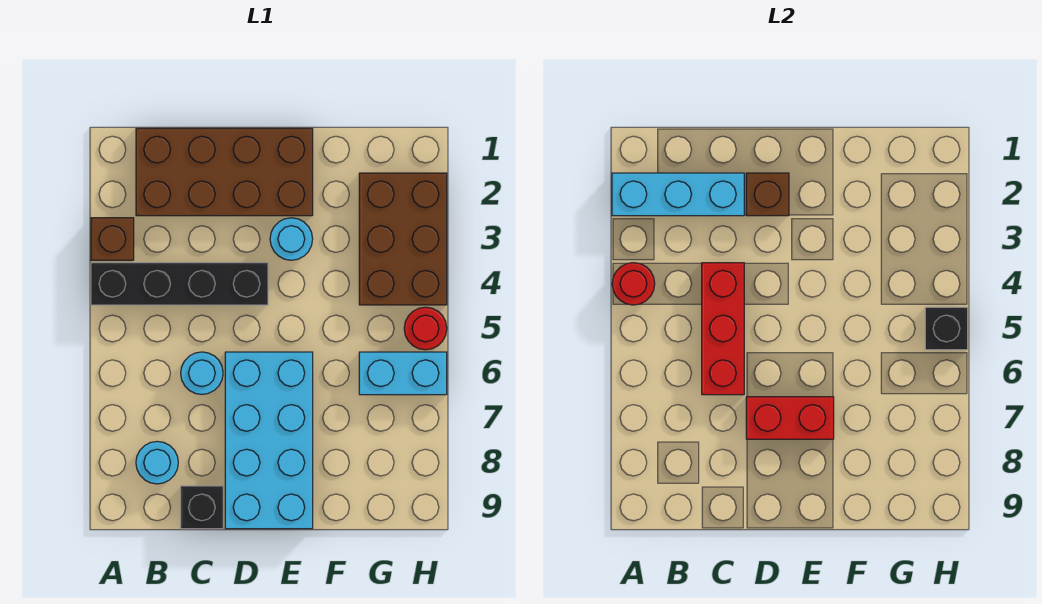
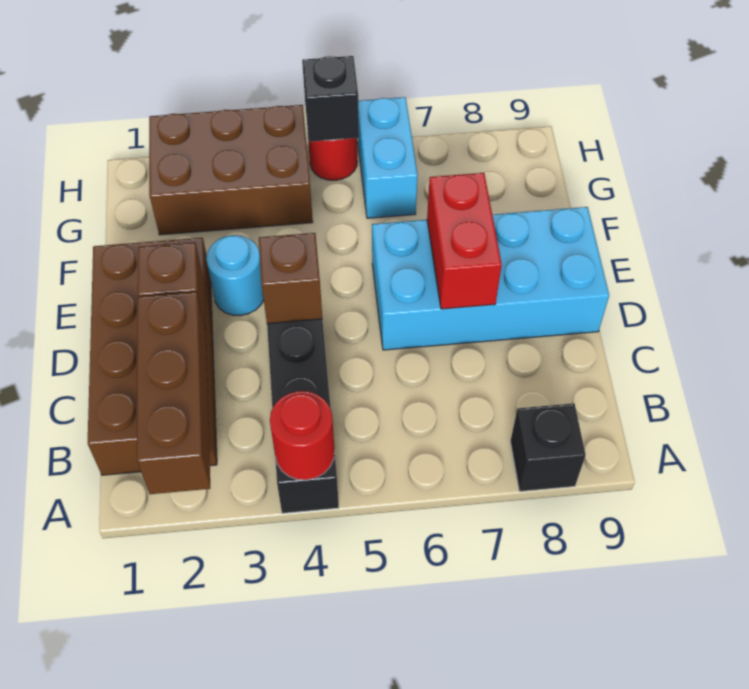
cyan brick A2:C2 level 2 -> brown brick A2:C2 level 2
brown brick A3 level 1 -> brown brick D4 level 2
cyan round brick B8 level 1 -> none
red brick C4:C6 level 2 -> none
cyan round brick C6 level 1 -> none
black brick C9 level 1 -> black brick A8 level 1

